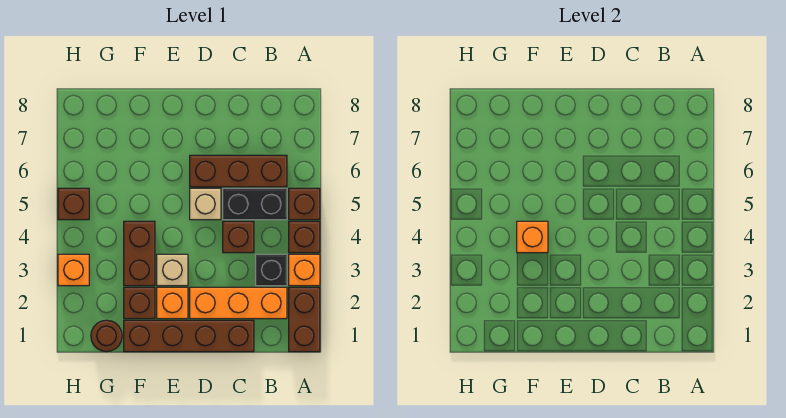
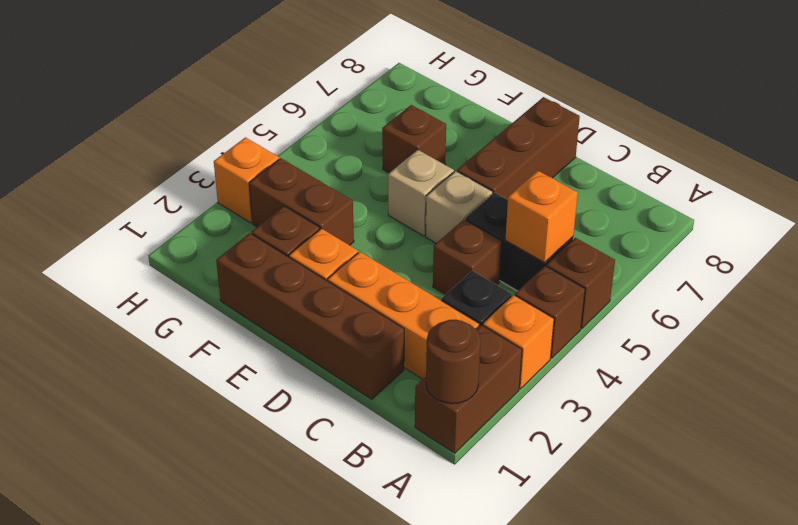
brown brick B6:D6 level 1 -> brown brick D6:D8 level 1
tan brick E3 level 1 -> tan brick E5 level 1
brown brick F3:F4 level 1 -> brown brick F3:G3 level 1
orange brick F4 level 2 -> orange brick B5 level 2
brown round brick G1 level 1 -> brown round brick A1 level 2
brown brick H5 level 1 -> brown brick F6 level 1

